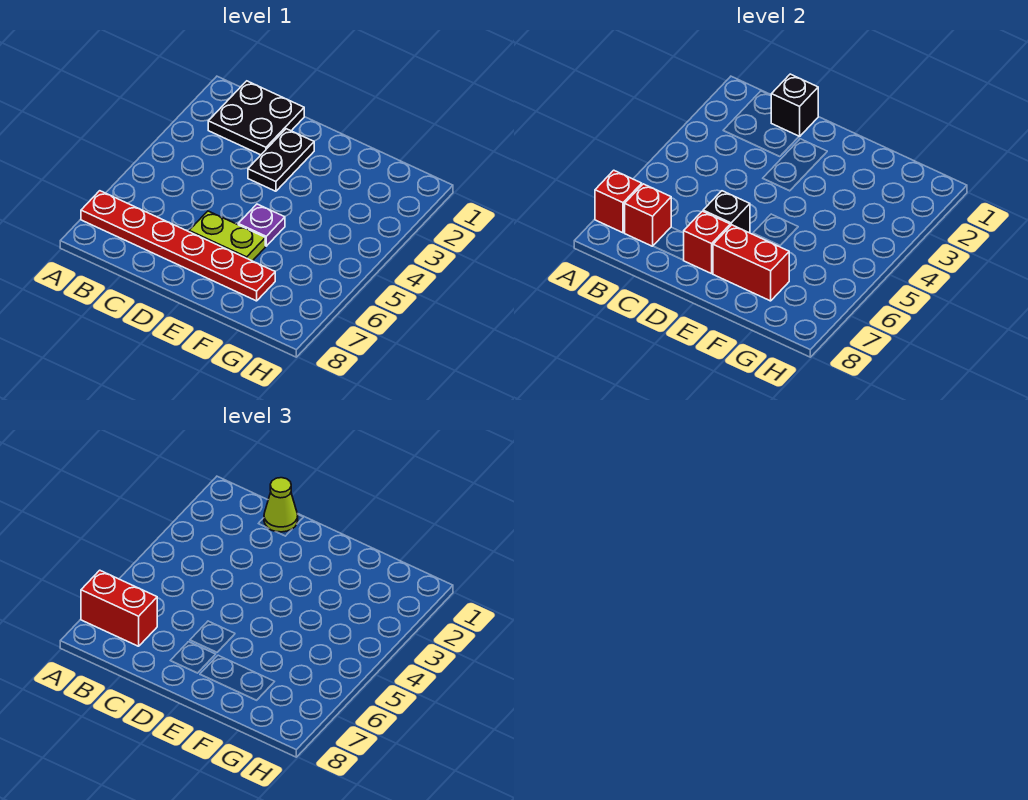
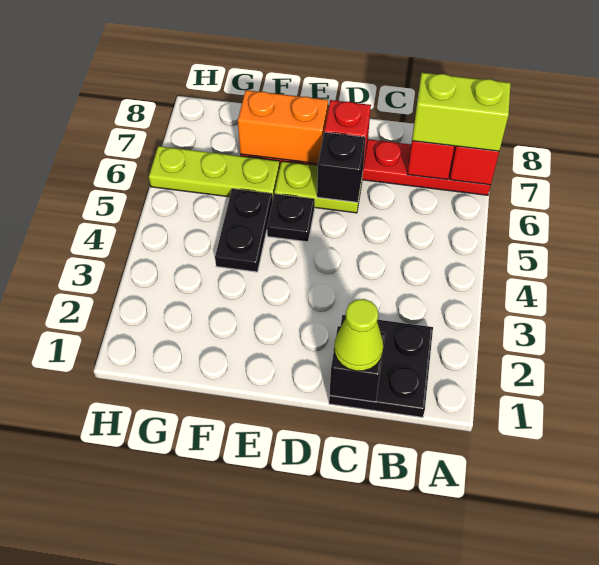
red brick A7:B7 level 3 -> lime brick A7:B7 level 3
black plate D2:D3 level 1 -> black plate F4:F5 level 1
purple plate E5 level 1 -> black plate E5 level 1
red brick E7:F7 level 2 -> orange brick E7:F7 level 2
none -> lime plate F6:H6 level 1

